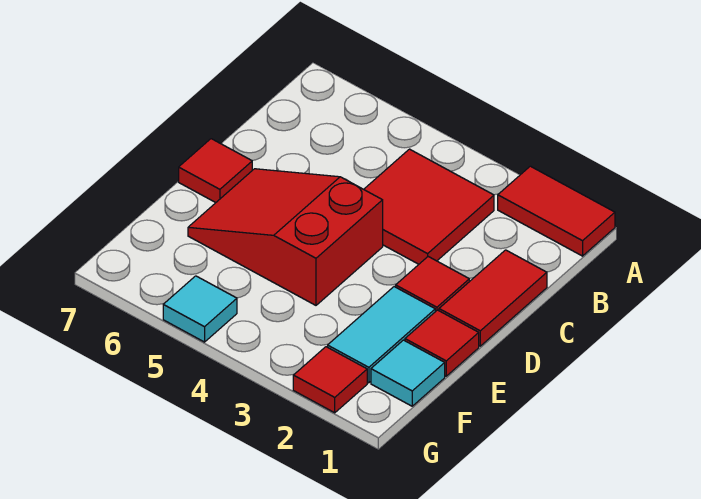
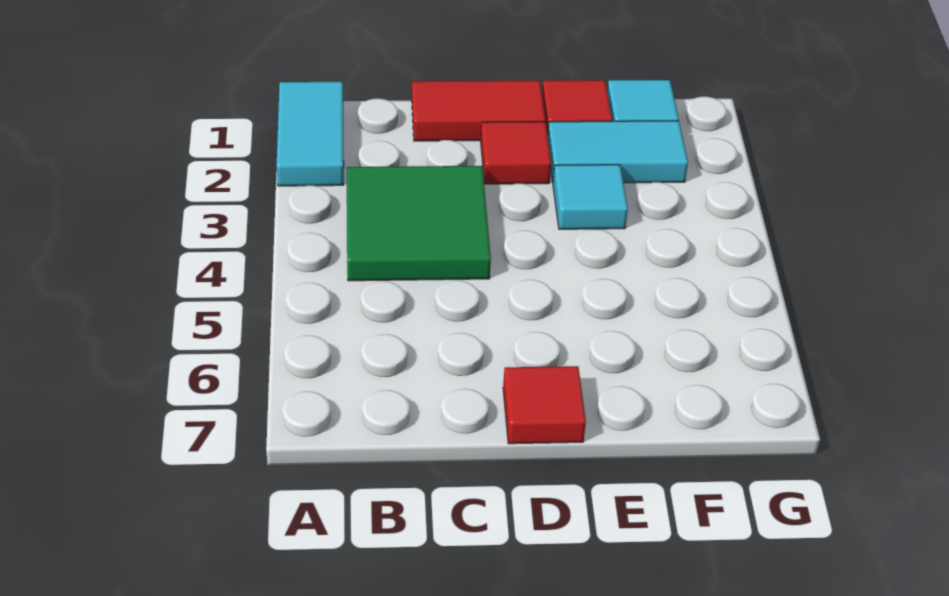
red tile A1:A2 level 1 -> cyan tile A1:A2 level 1
red tile B3:C4 level 1 -> green tile B3:C4 level 1
red slope D4:E6 level 1 top 4 -> none
red tile G2 level 1 -> none
cyan tile G5 level 1 -> cyan tile E3 level 1

